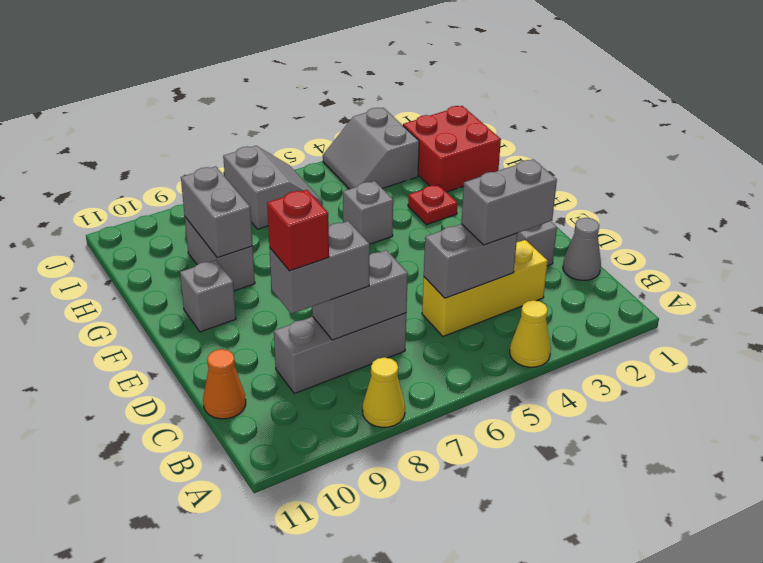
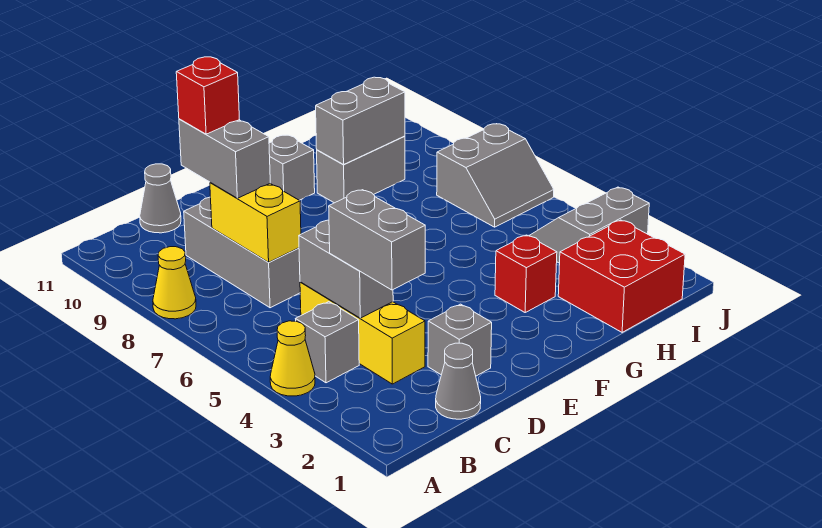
grey brick C7:C8 level 2 -> yellow brick C7:C8 level 2
orange cone C11 level 1 -> grey cone C11 level 1
red plate G3 level 1 -> red brick G3 level 1
grey brick G5 level 1 -> grey brick B4 level 1

